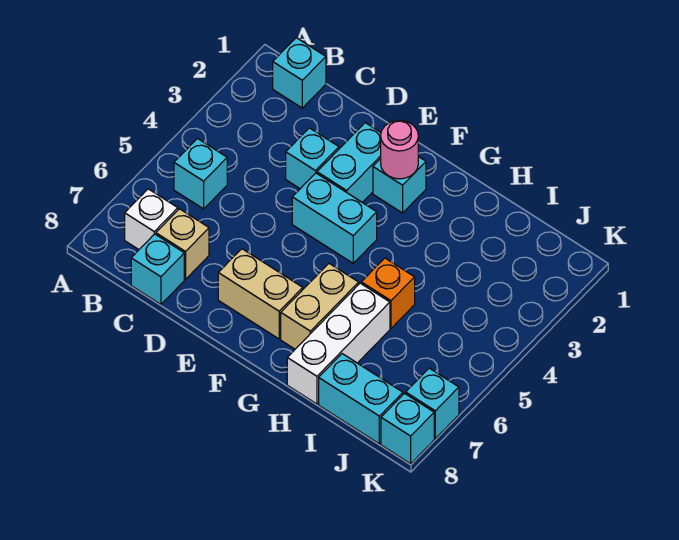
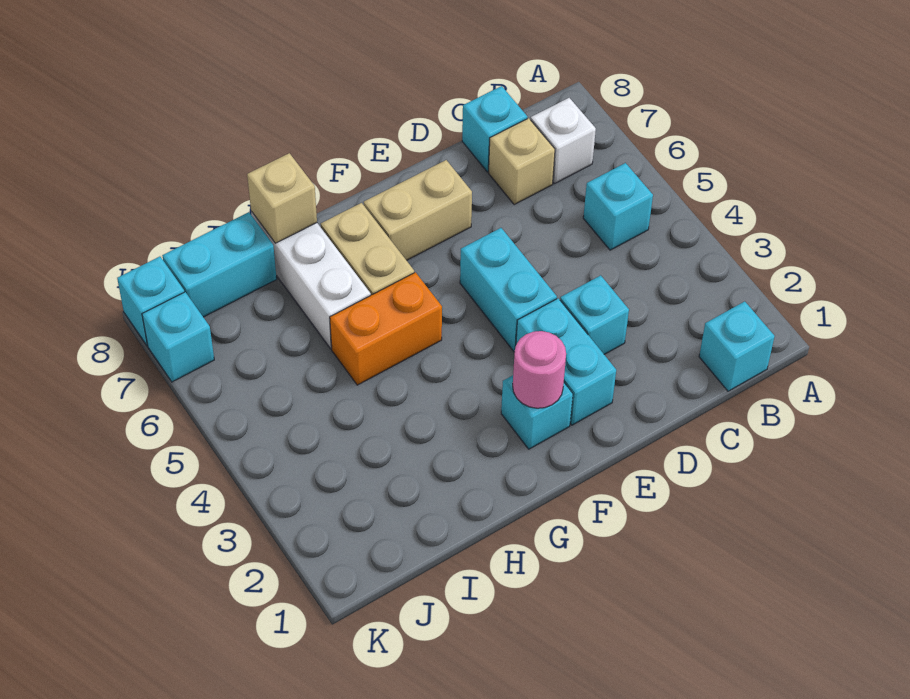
cyan brick E4:F4 level 1 -> cyan brick E4:E5 level 1
orange brick H5 level 1 -> orange brick G5:H5 level 1
none -> tan brick H8 level 2

